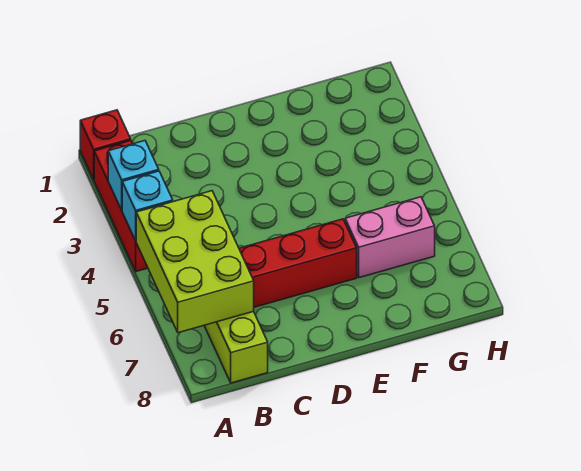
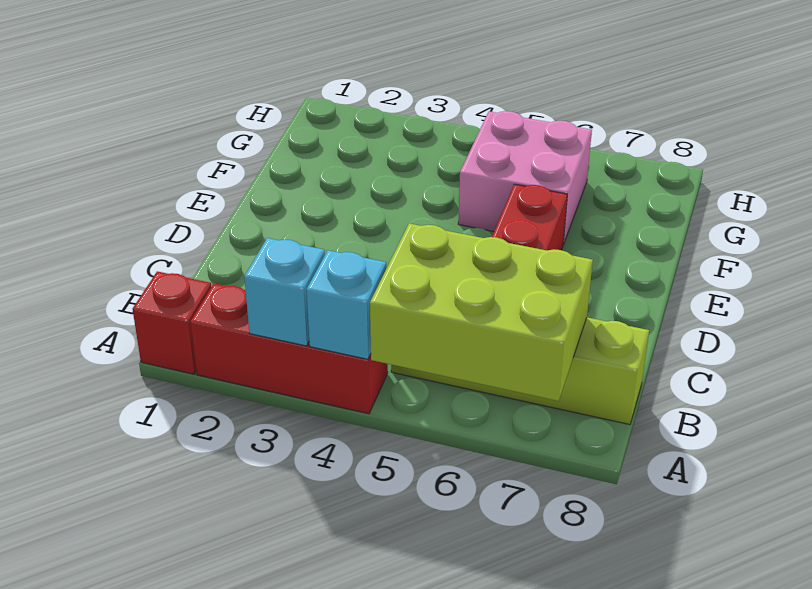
pink brick F6:G6 level 1 -> pink brick F5:G6 level 1

